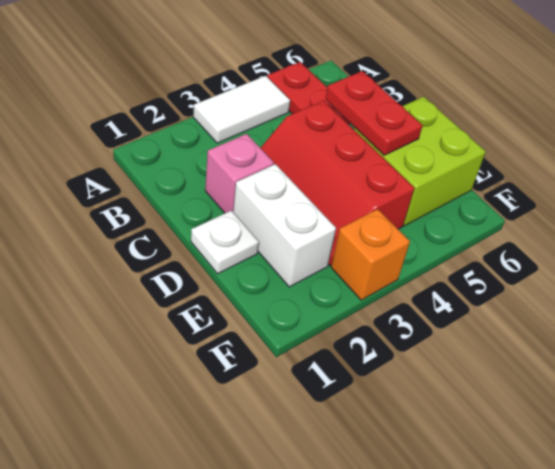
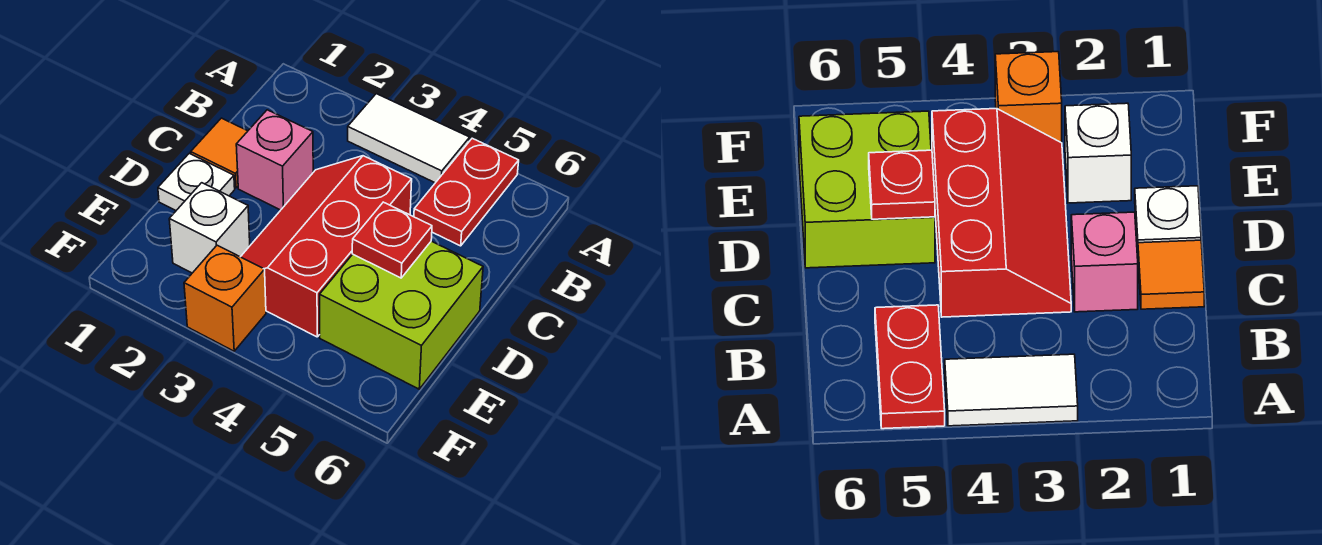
none -> orange tile C1 level 1
red plate C5:D5 level 2 -> red plate D5 level 2
white brick D2:E2 level 1 -> white brick E2 level 1

